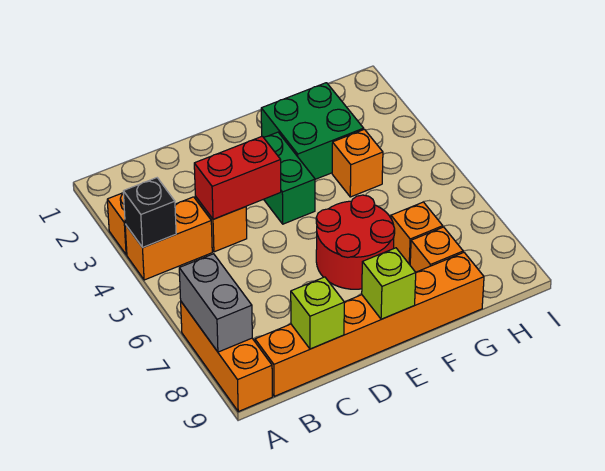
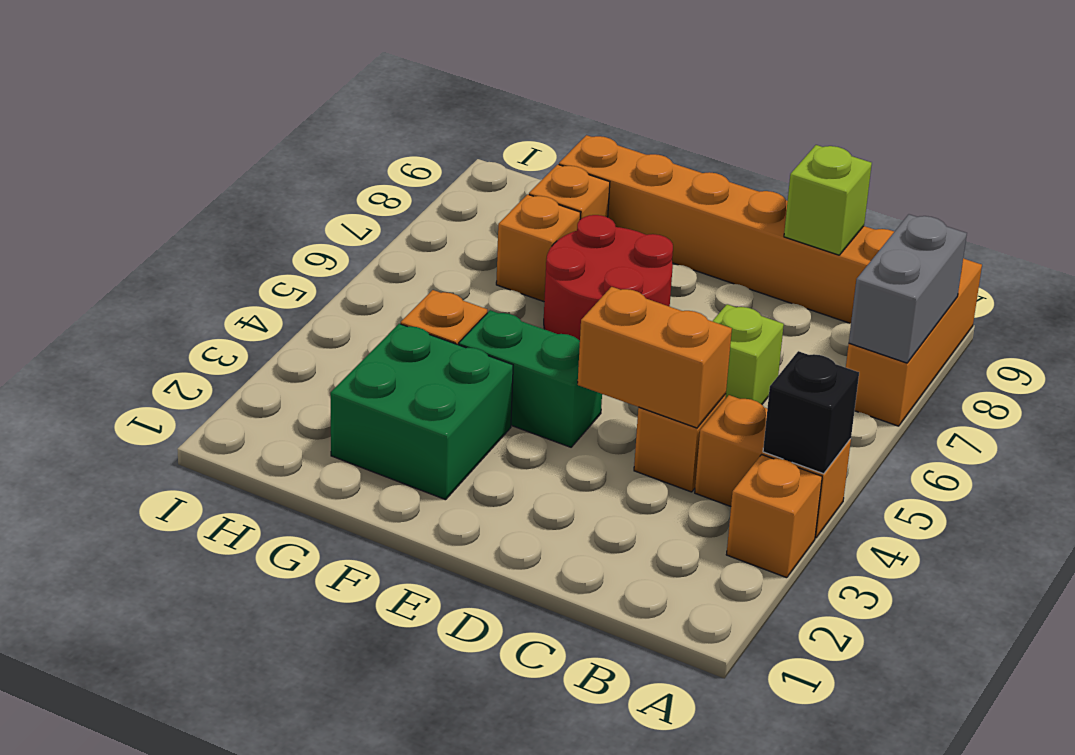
red brick C4:D4 level 2 -> orange brick C4:D4 level 2
green brick E3:E4 level 1 -> green brick E4:F4 level 1
lime brick E9 level 2 -> lime brick C6 level 1

